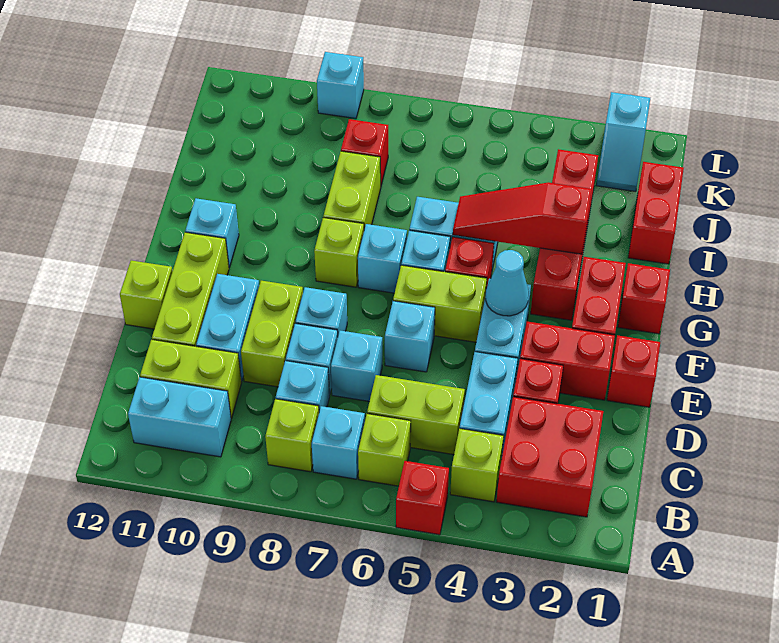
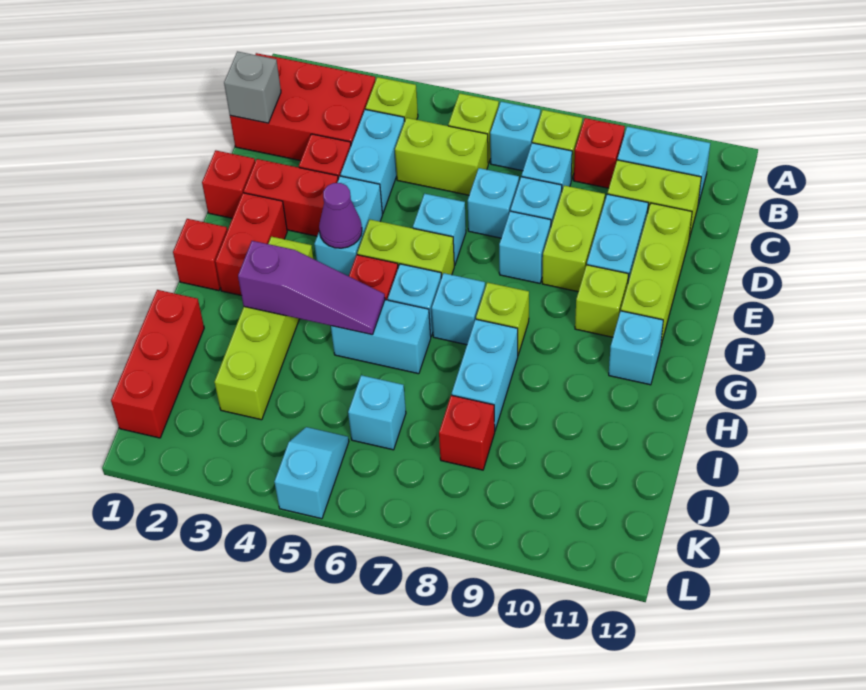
red brick A5 level 1 -> red brick B9 level 1
red brick B2:C3 level 1 -> red brick B1:C3 level 1
none -> grey brick C1 level 2
lime brick E12 level 1 -> lime brick F10 level 1
cyan cone F4 level 2 -> purple cone F4 level 2
red brick G3:J3 level 1 -> lime brick G3:J3 level 1
red slope H3:H5 level 2 top 3 -> purple slope H3:H5 level 2 top 3
lime brick H8:I8 level 1 -> cyan brick H8:I8 level 1
red brick I1:J1 level 1 -> red brick I1:K1 level 1
cyan slope K2:L2 level 1 top L -> cyan slope K5:L5 level 1 top L
cyan brick L9 level 1 -> cyan brick J6 level 1

